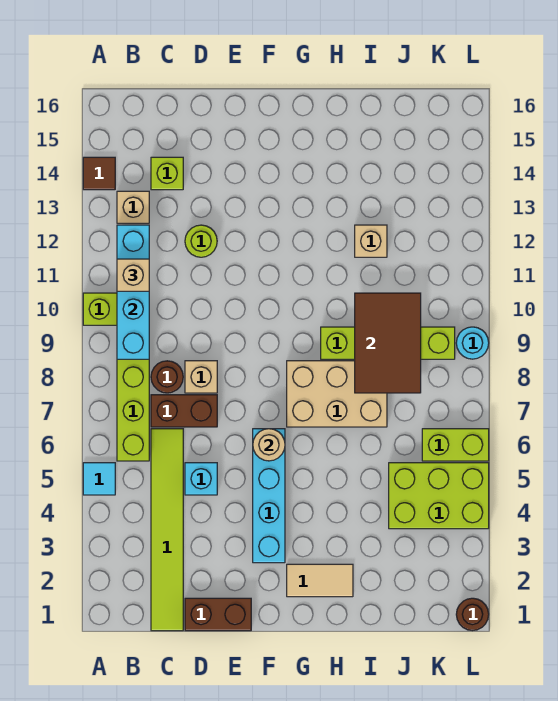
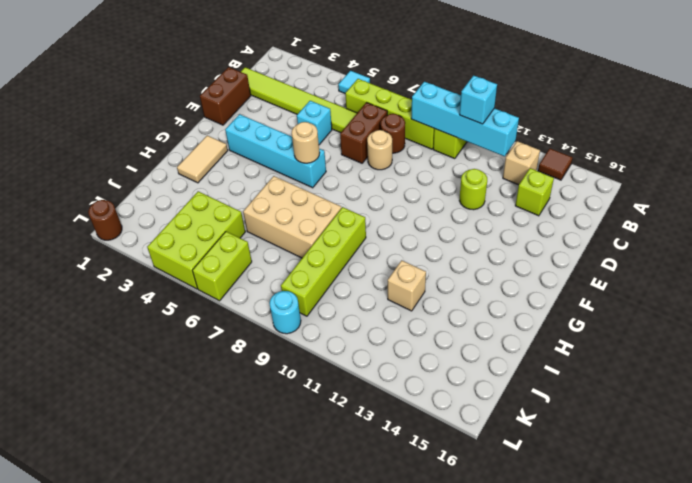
tan brick B11 level 3 -> cyan brick B11 level 3
tan brick D8 level 1 -> tan round brick D8 level 1
tan brick G7:I8 level 1 -> tan brick H6:I8 level 1
brown tile I8:J10 level 2 -> none

